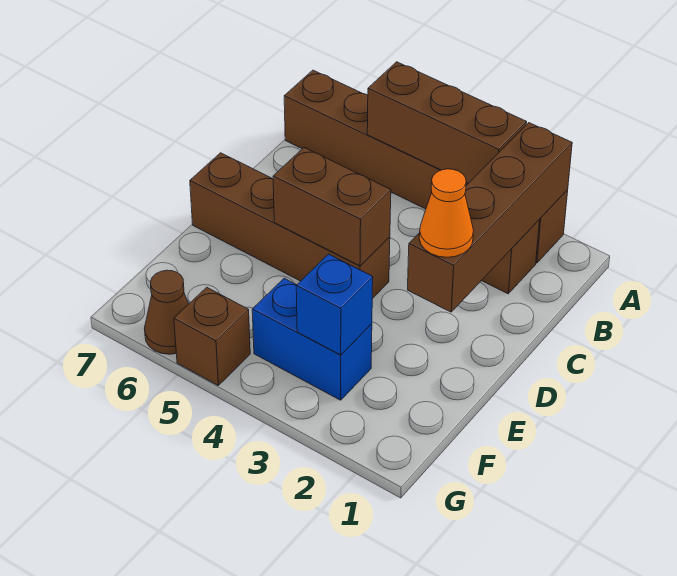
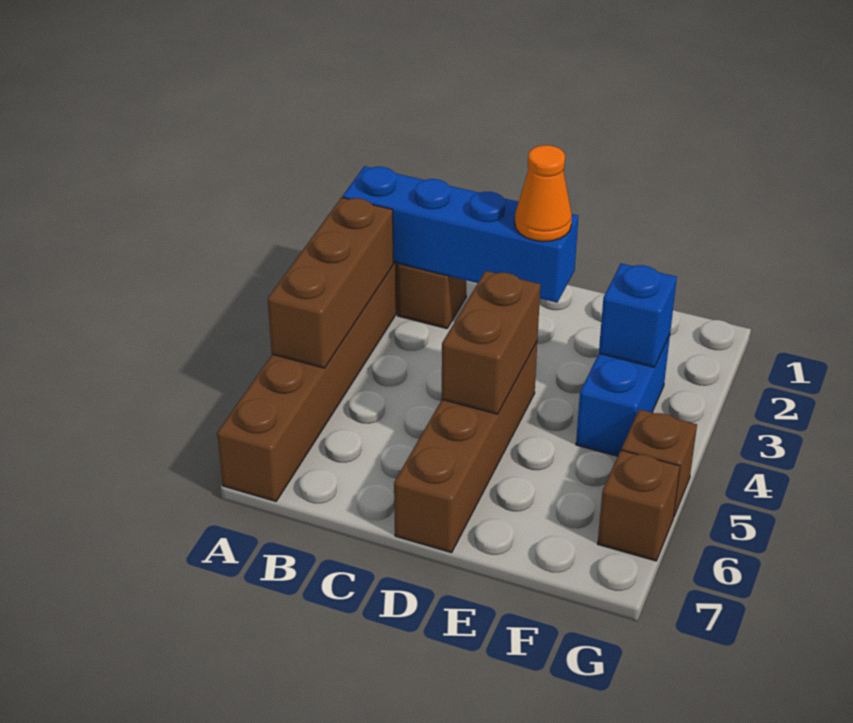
brown brick A2:D2 level 2 -> blue brick A2:D2 level 2
brown cone G6 level 1 -> brown brick G6 level 1

